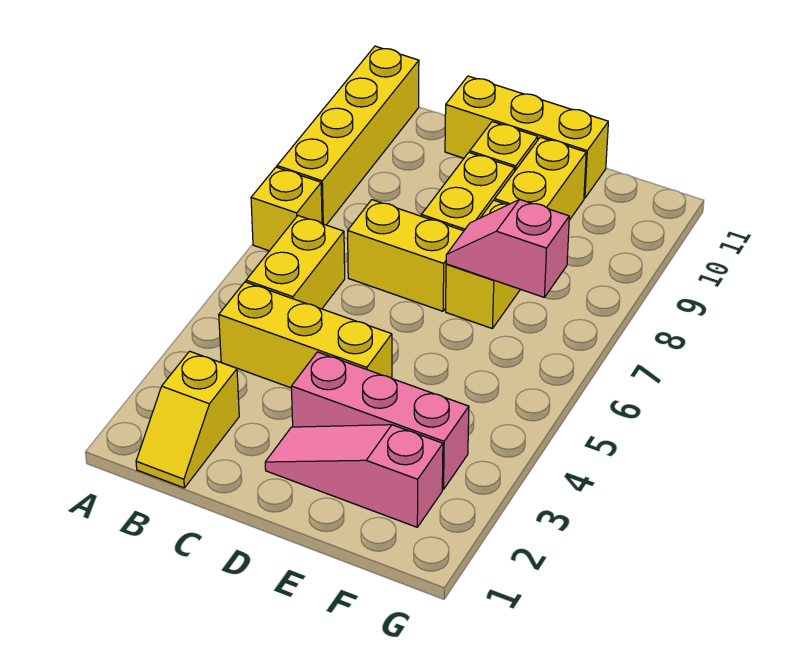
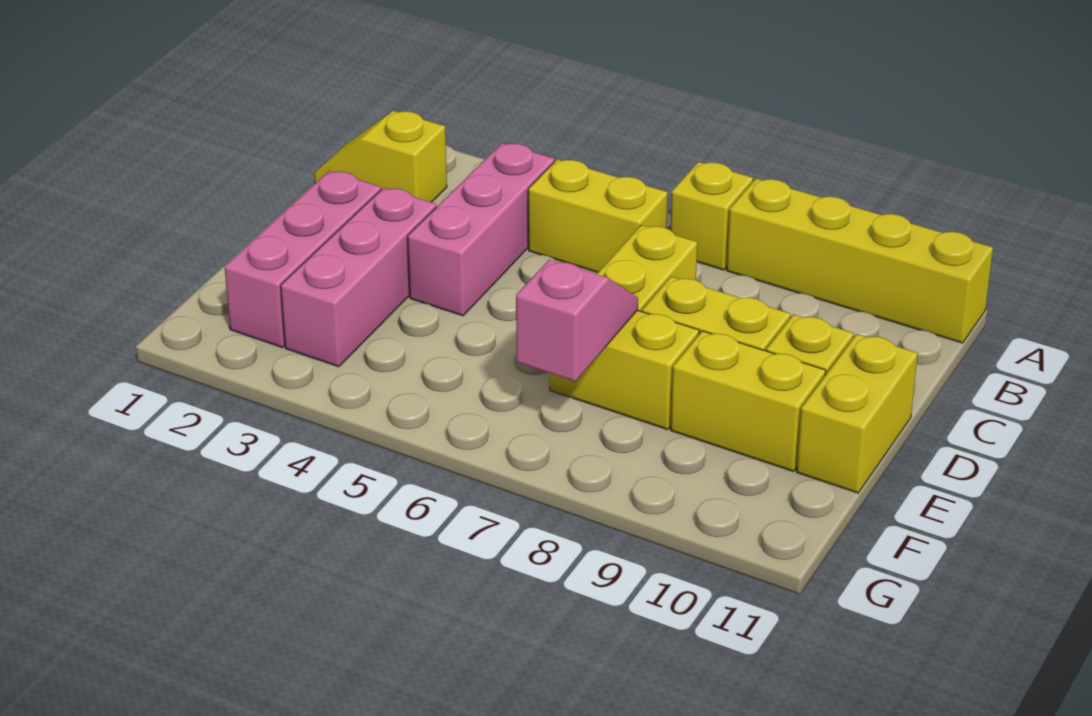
yellow brick B4:D4 level 1 -> pink brick B4:D4 level 1
yellow brick C11:E11 level 1 -> yellow brick D11:E11 level 1
pink slope D2:F2 level 1 top F -> pink brick D2:F2 level 1

